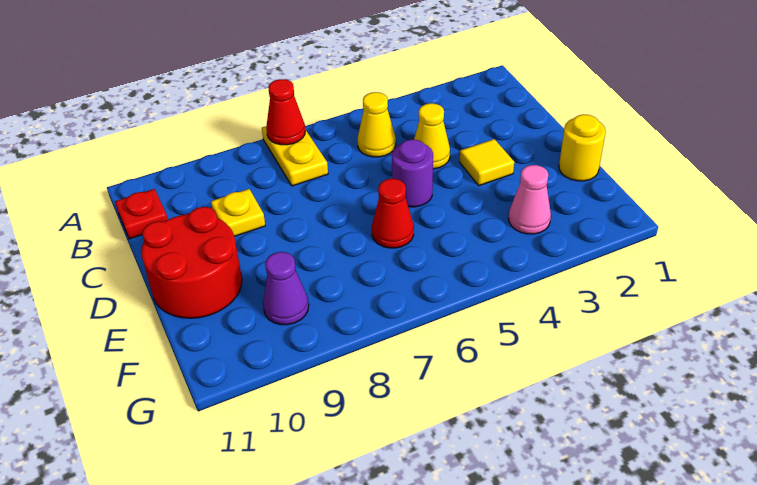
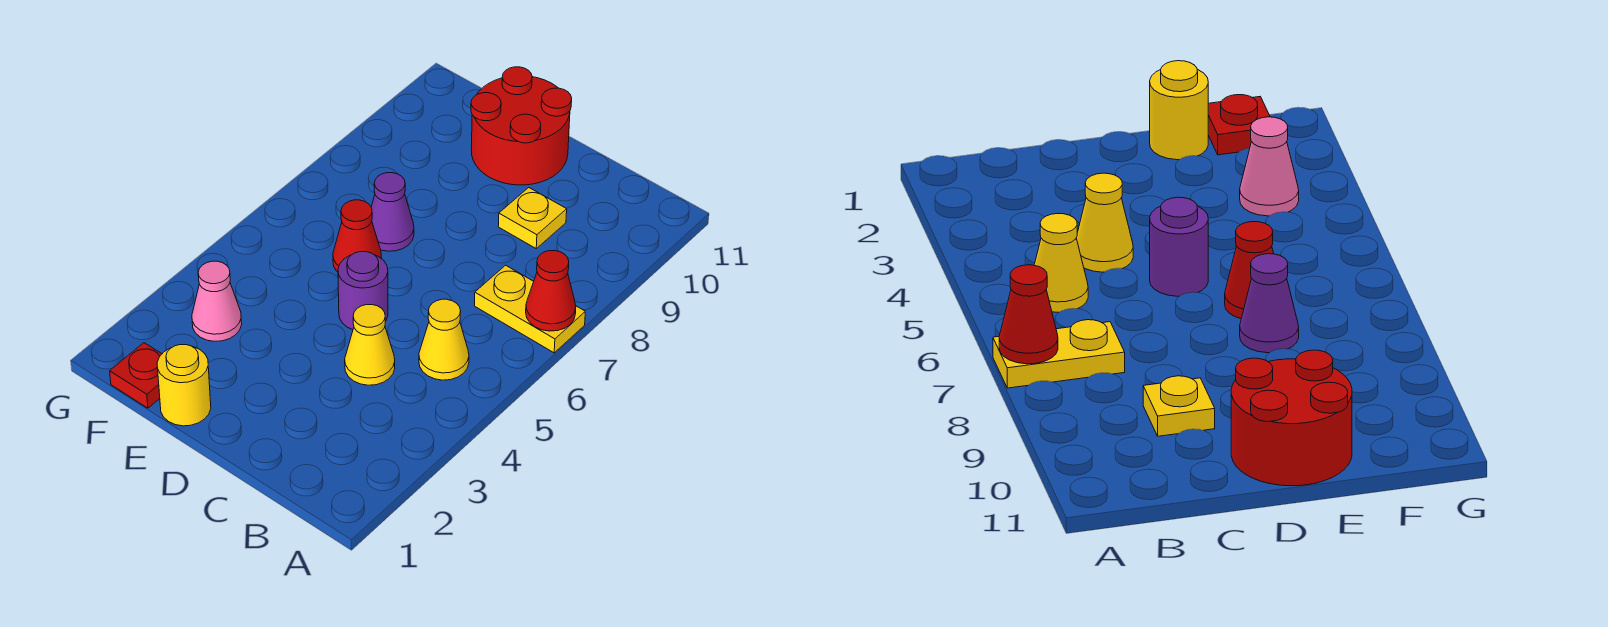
red plate B11 level 1 -> red plate F1 level 1
yellow tile D3 level 1 -> none
purple cone F9 level 1 -> purple cone E7 level 1

